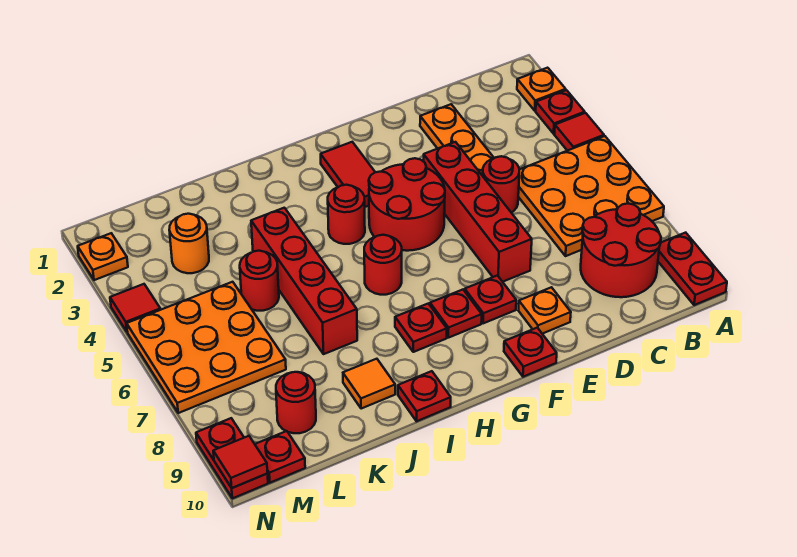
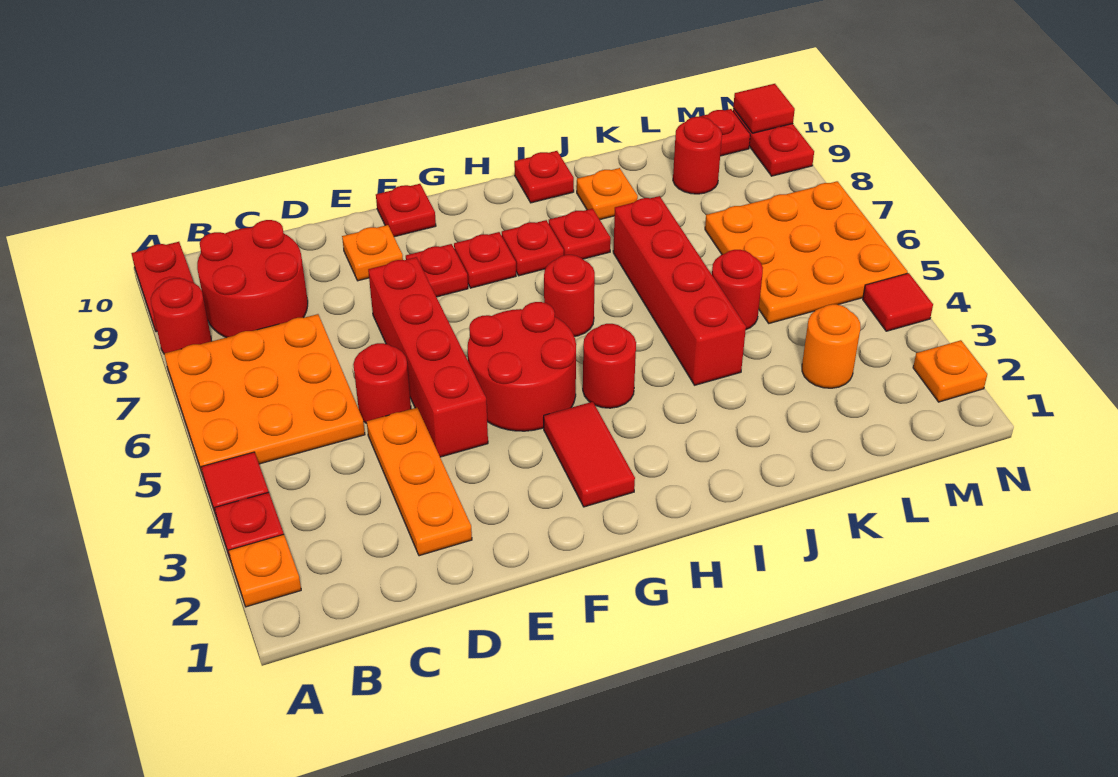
none -> red round brick A8 level 1
none -> red plate I8 level 1
orange tile J9 level 1 -> orange plate J9 level 1

